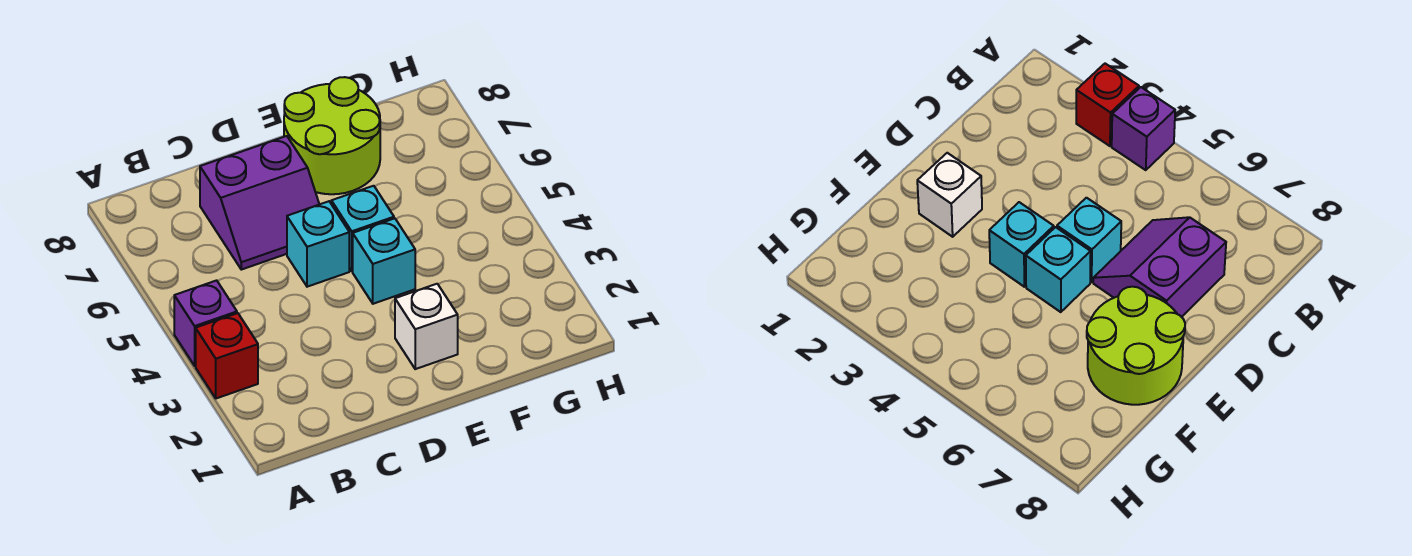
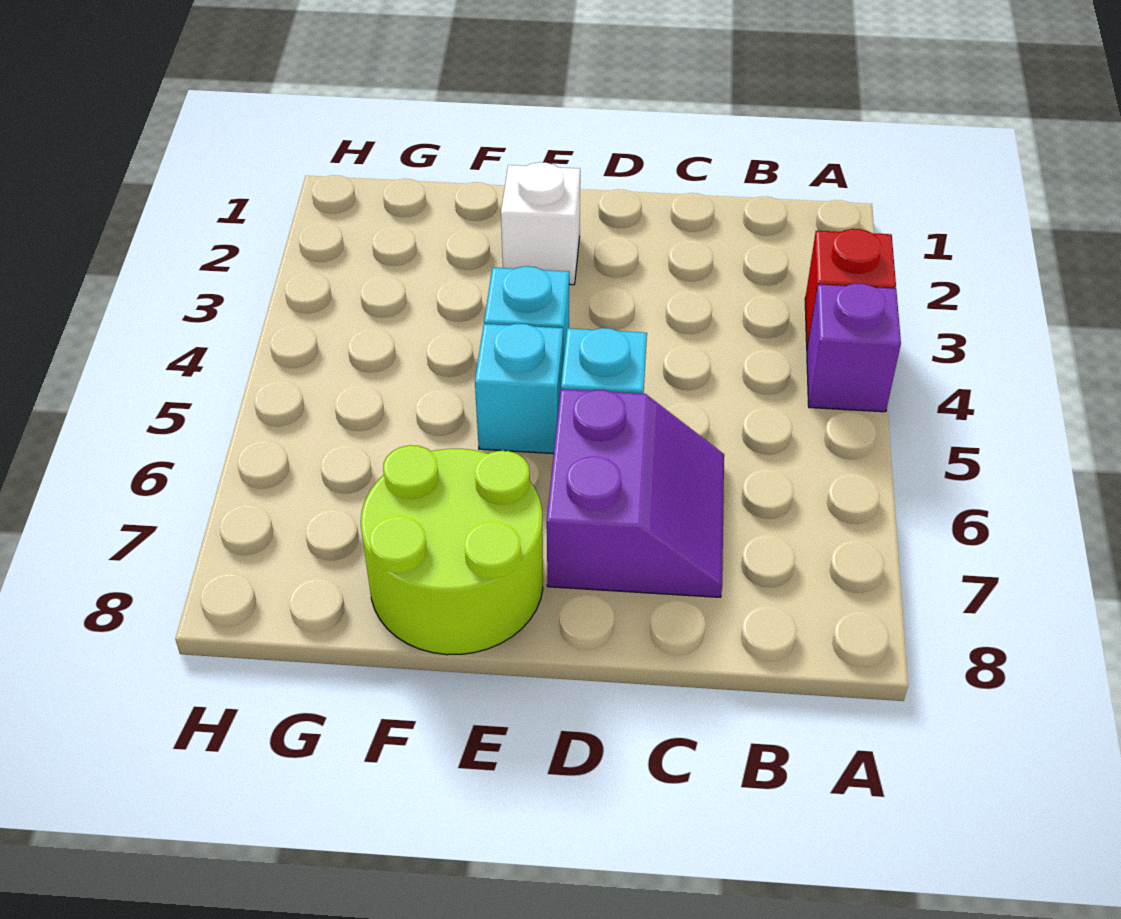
purple slope C6:D7 level 1 top 7 -> purple slope C6:D7 level 1 top D

